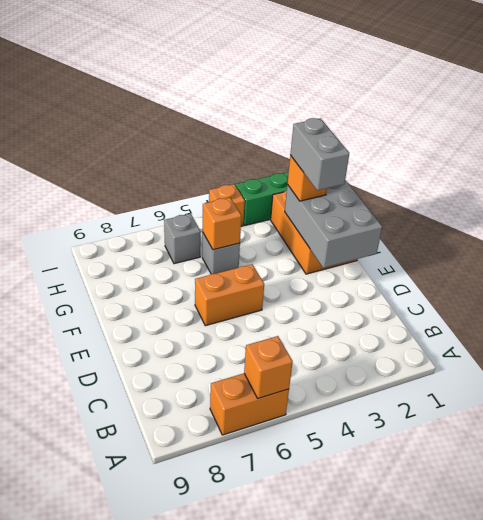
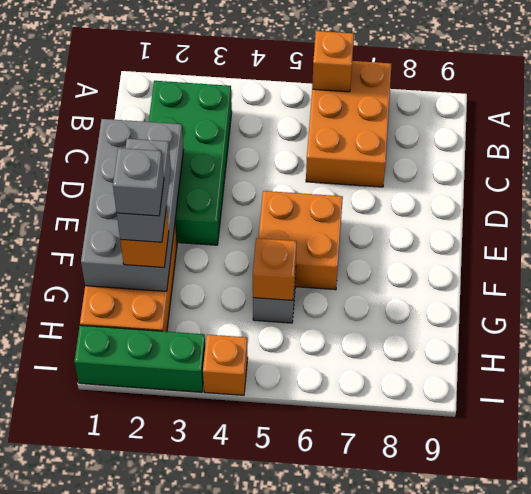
orange brick A6:A7 level 1 -> orange brick A6:C7 level 1
none -> green brick B2:E3 level 1
grey brick E1:G2 level 2 -> grey brick D1:G2 level 2
orange brick E5:E6 level 1 -> orange brick E5:F6 level 1
grey brick H6 level 1 -> grey brick G2 level 5

